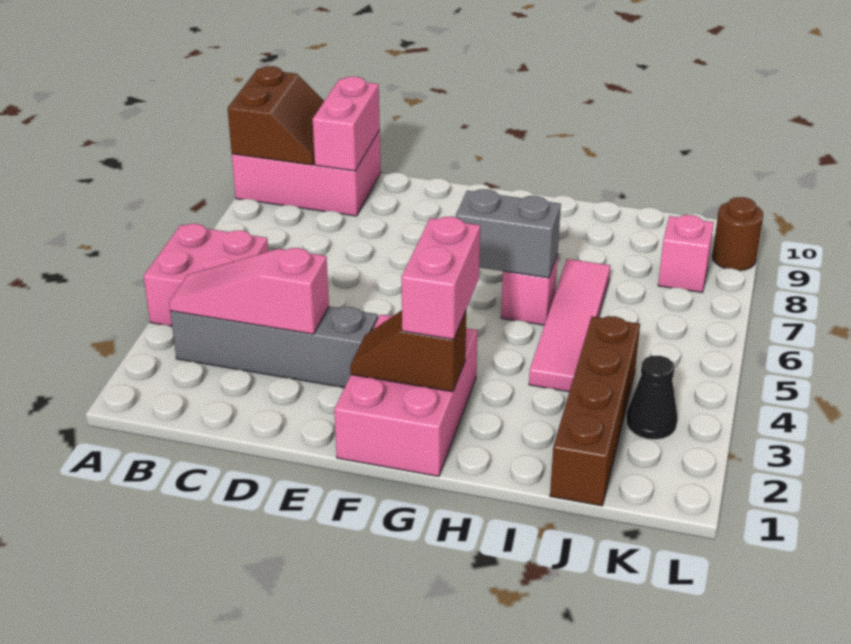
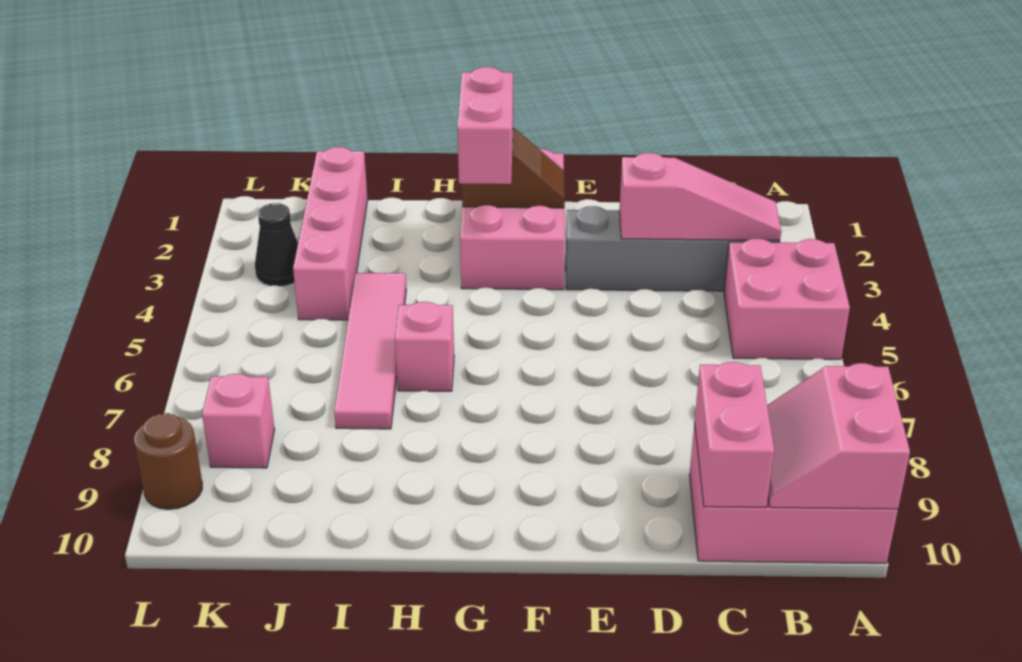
brown slope A9:B10 level 2 top A -> pink slope A9:B10 level 2 top A
grey brick G6:H6 level 2 -> none
brown brick J1:J4 level 1 -> pink brick J1:J4 level 1

